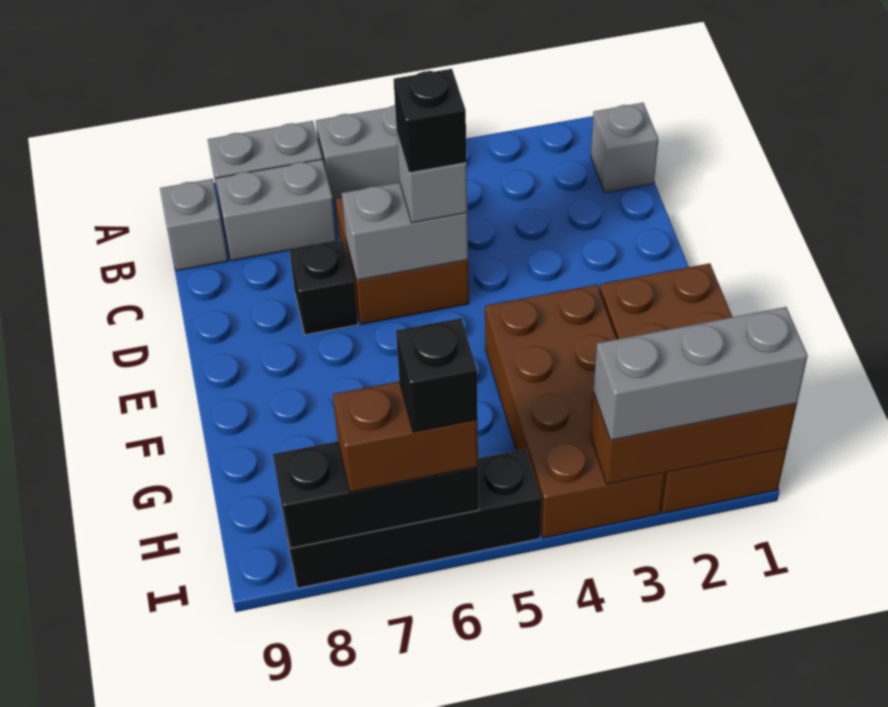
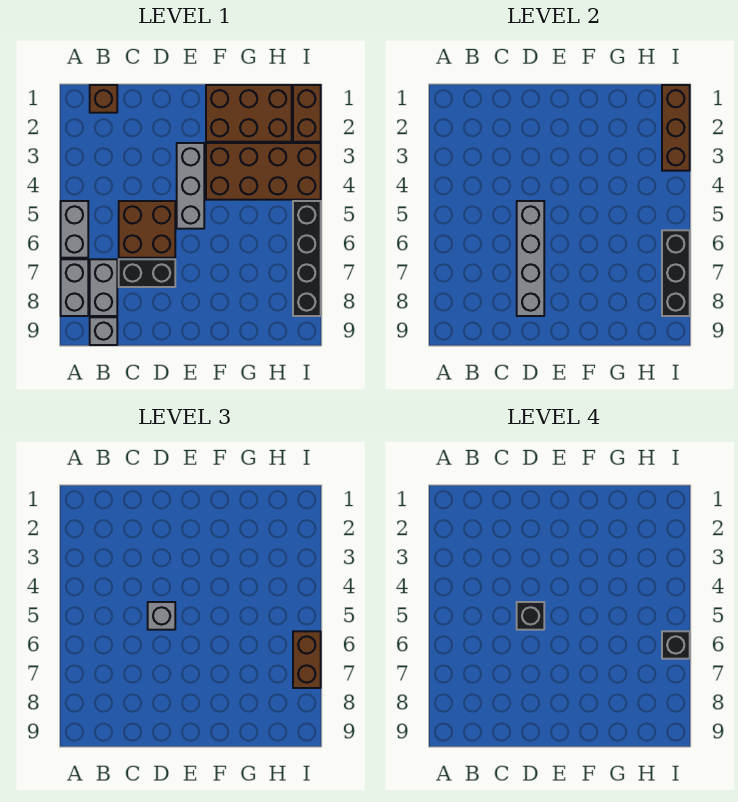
grey brick B1 level 1 -> brown brick B1 level 1
grey brick D5:D6 level 2 -> grey brick D5:D8 level 2
black brick D7 level 1 -> black brick C7:D7 level 1
grey brick I1:I3 level 3 -> grey brick E3:E5 level 1

